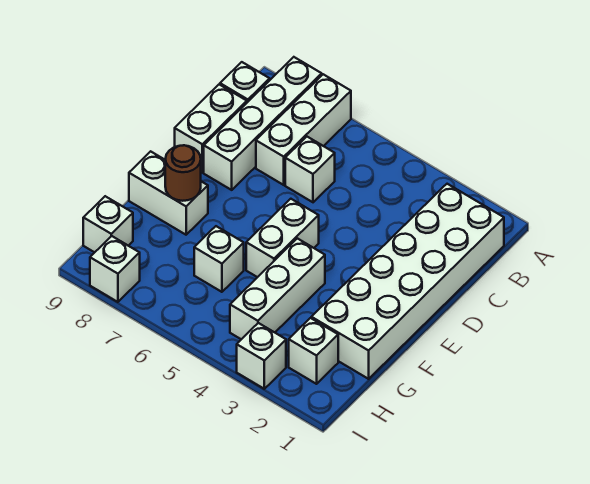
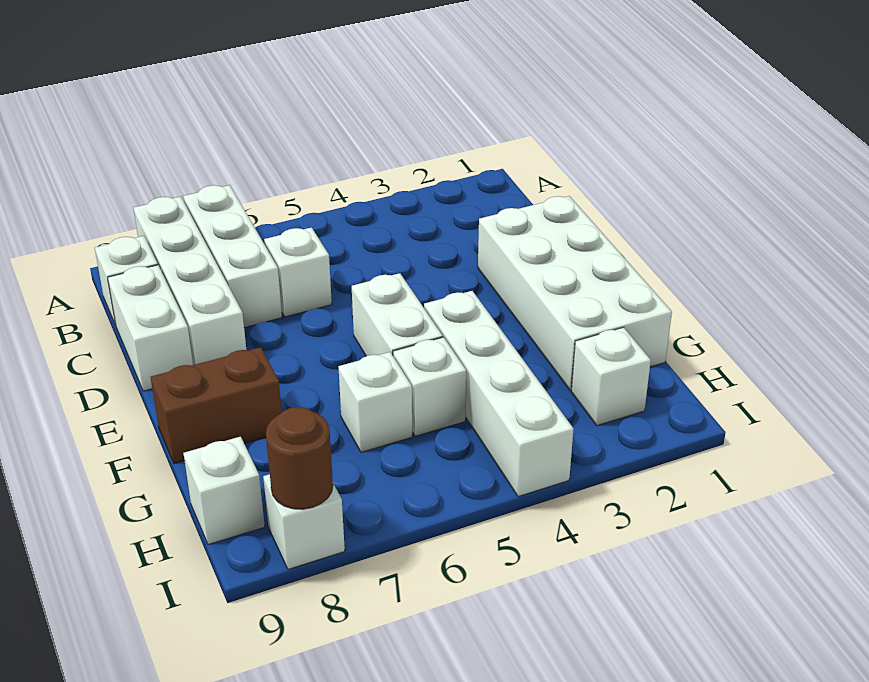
white brick B1:G2 level 1 -> white brick D1:G2 level 1
white brick F4:H4 level 1 -> white brick F4:I4 level 1
white brick F8:F9 level 1 -> brown brick F8:F9 level 1
brown round brick F8 level 2 -> brown round brick I8 level 2
white brick I3 level 1 -> white brick G5 level 1

